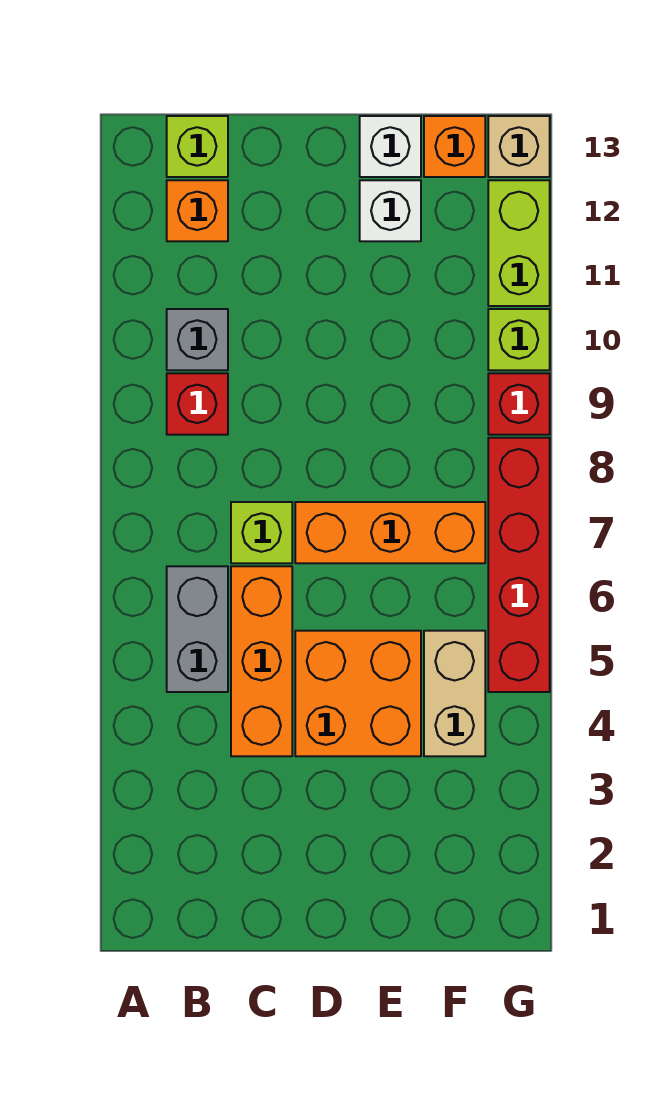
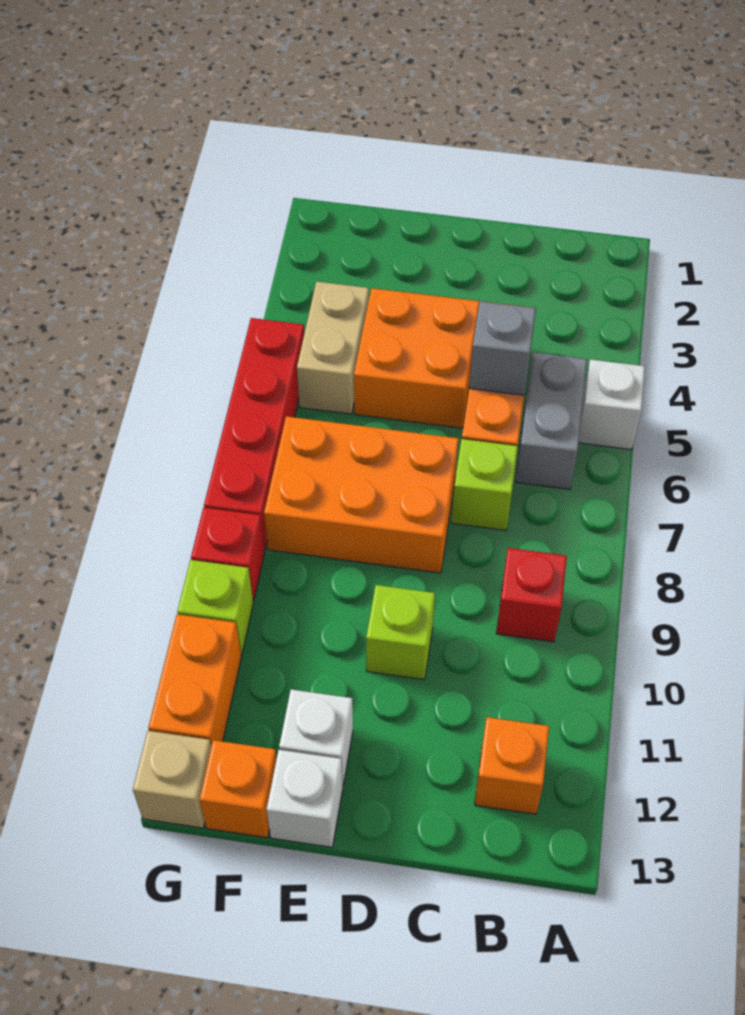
none -> white brick A5 level 1
grey brick B10 level 1 -> grey brick C5 level 2
lime brick B13 level 1 -> lime brick D10 level 1
orange brick D7:F7 level 1 -> orange brick D7:F8 level 1
lime brick G11:G12 level 1 -> orange brick G11:G12 level 1

